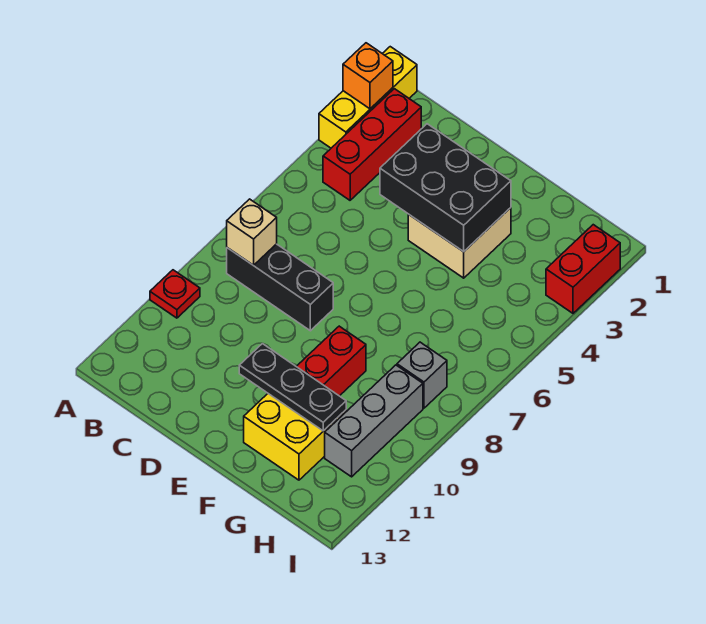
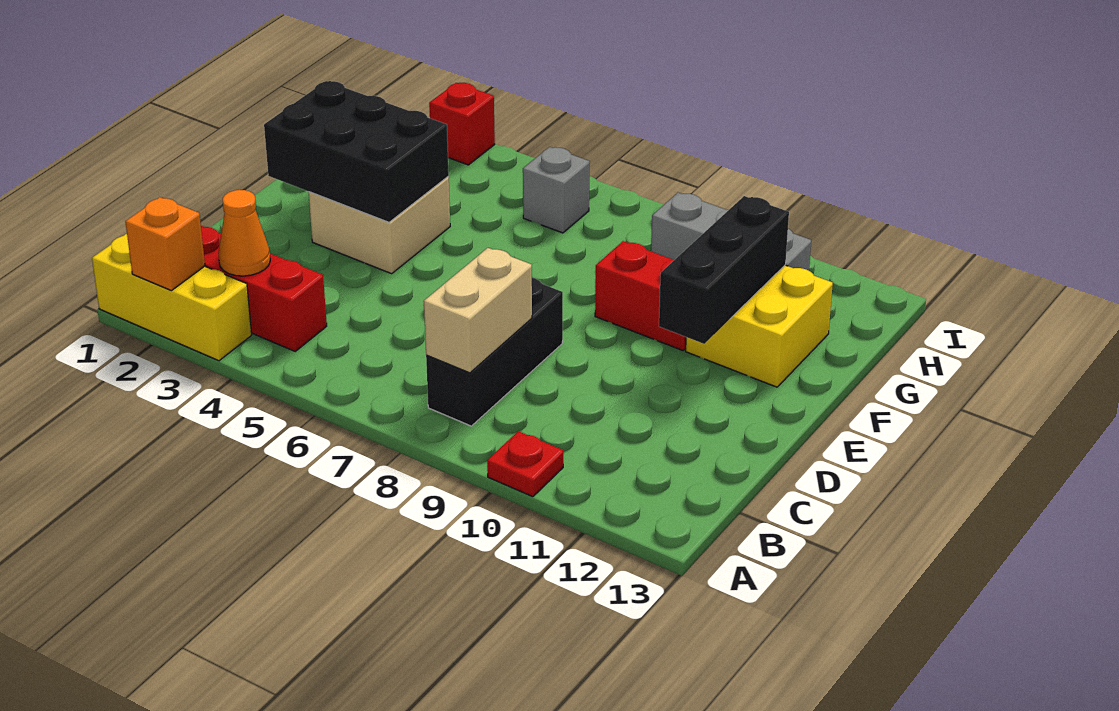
none -> orange cone B3 level 2
tan brick B8 level 2 -> tan brick B8:C8 level 2
black brick D3:F4 level 2 -> black brick E2:F4 level 2
black plate E11:G11 level 2 -> black brick E11:G11 level 2
grey brick H8 level 1 -> grey brick H6 level 1
red brick I2:I3 level 1 -> red brick I3 level 1

